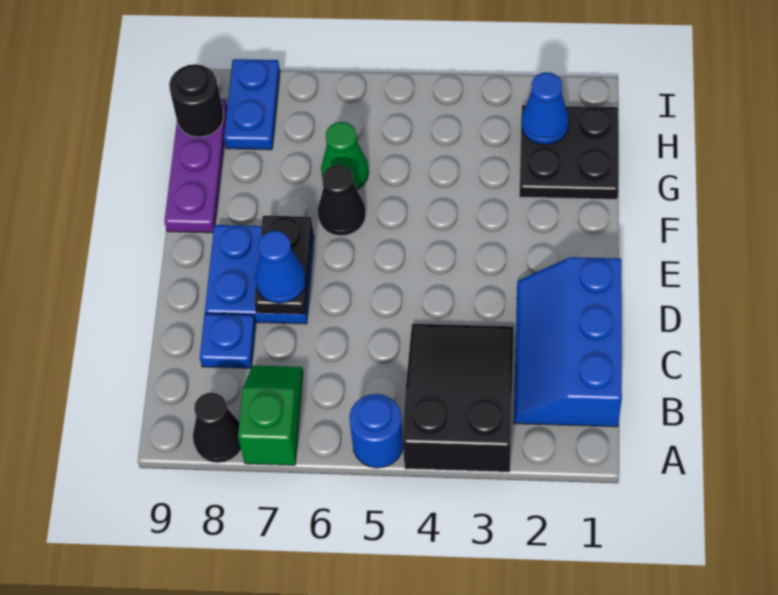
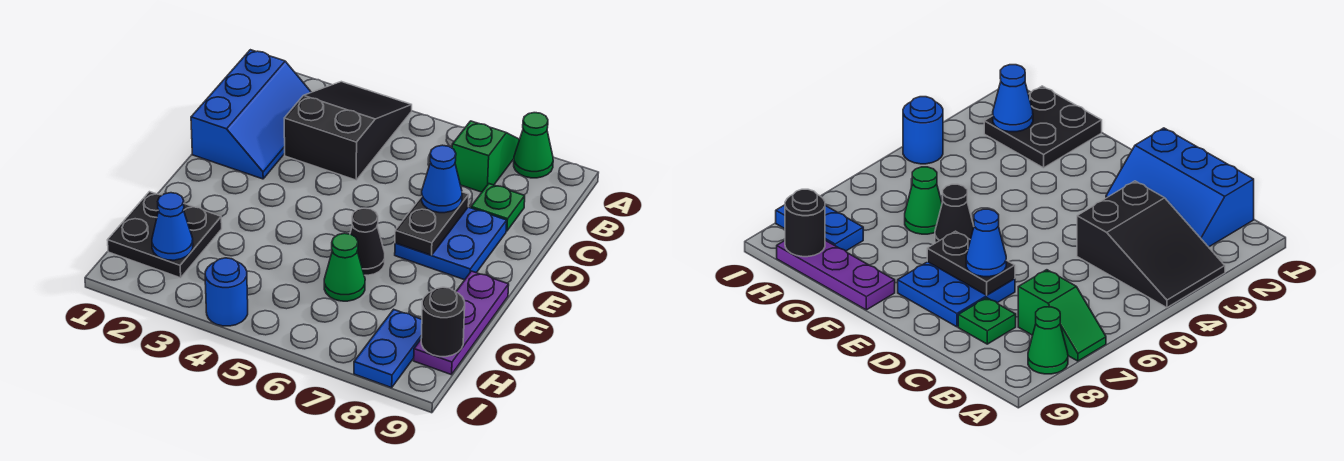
black slope A3:C4 level 1 top A -> black slope A3:C4 level 1 top C
blue round brick A5 level 1 -> blue round brick I4 level 1
green slope A7:B7 level 1 top A -> green slope A7:B7 level 1 top B
black cone A8 level 1 -> green cone A8 level 1
blue plate C8 level 1 -> green plate C8 level 1

